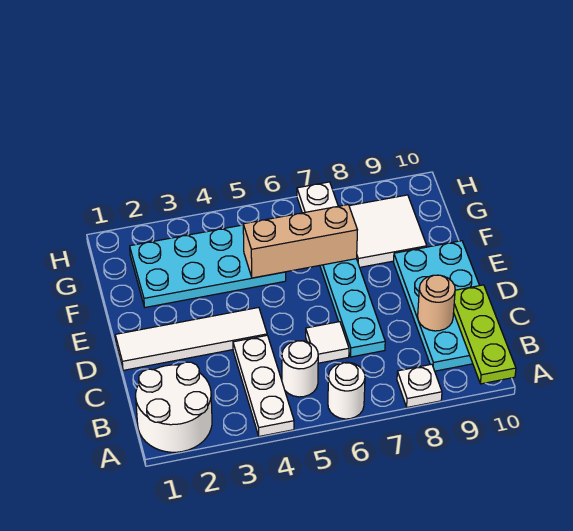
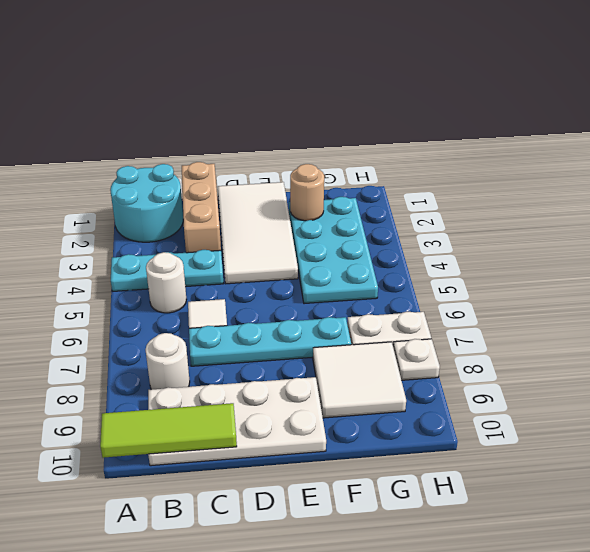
white round brick A1:B2 level 1 -> cyan round brick A1:B2 level 1
white plate A4:C4 level 1 -> cyan plate A4:C4 level 1
white round brick A6 level 1 -> white round brick B8 level 1
white plate A8 level 1 -> white plate H8 level 1
lime plate A10:C10 level 2 -> lime tile A10:C10 level 2
cyan plate B9:E10 level 1 -> white plate B9:E10 level 1
tan round brick C9 level 2 -> tan round brick F2 level 2
white tile D1:D4 level 1 -> white tile D1:E4 level 1
tan brick F5:F7 level 2 -> tan brick C1:C3 level 1

